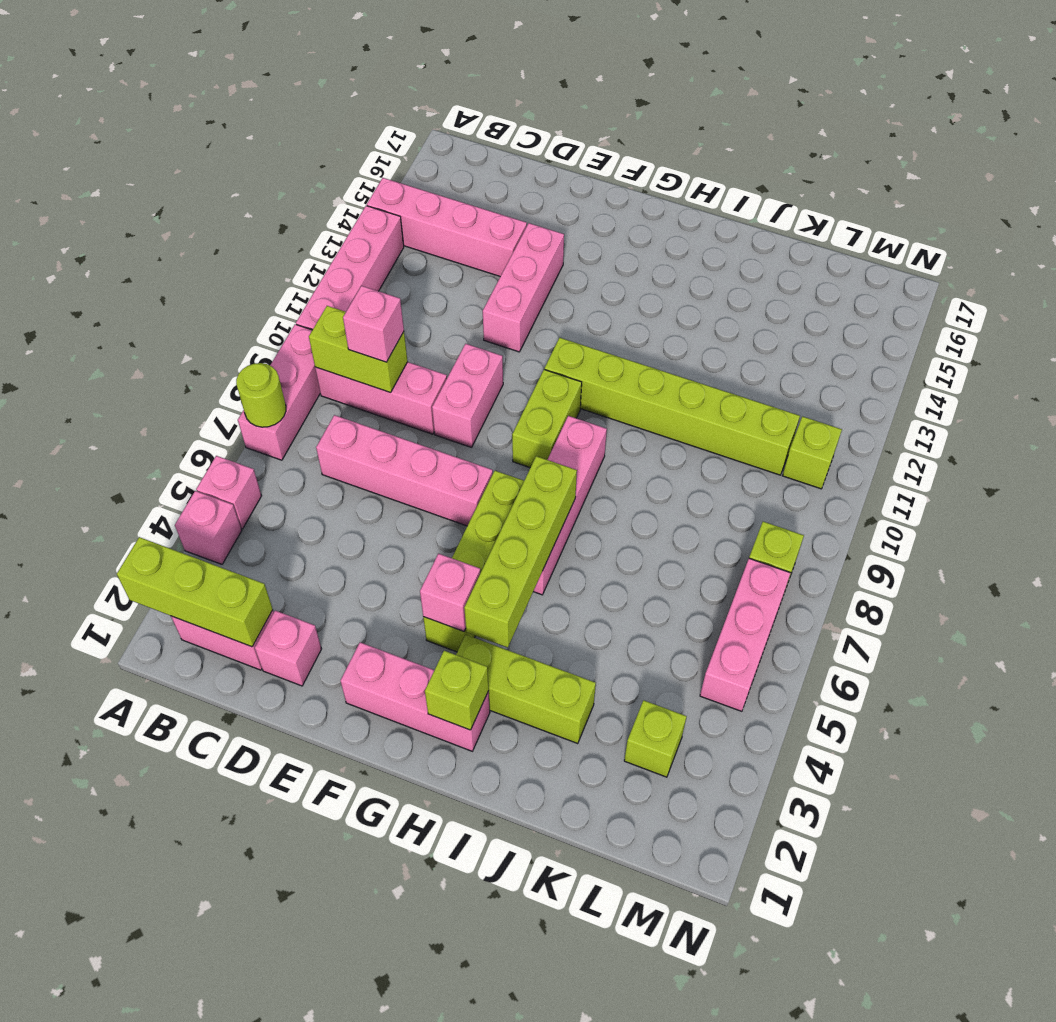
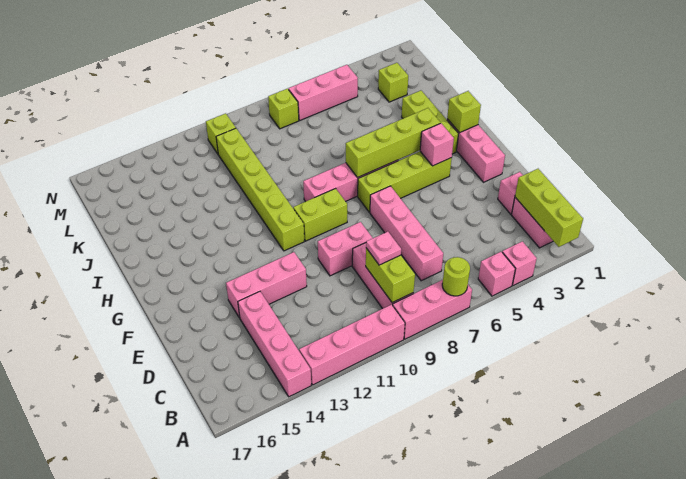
pink brick C9 level 3 -> pink plate C9 level 3

